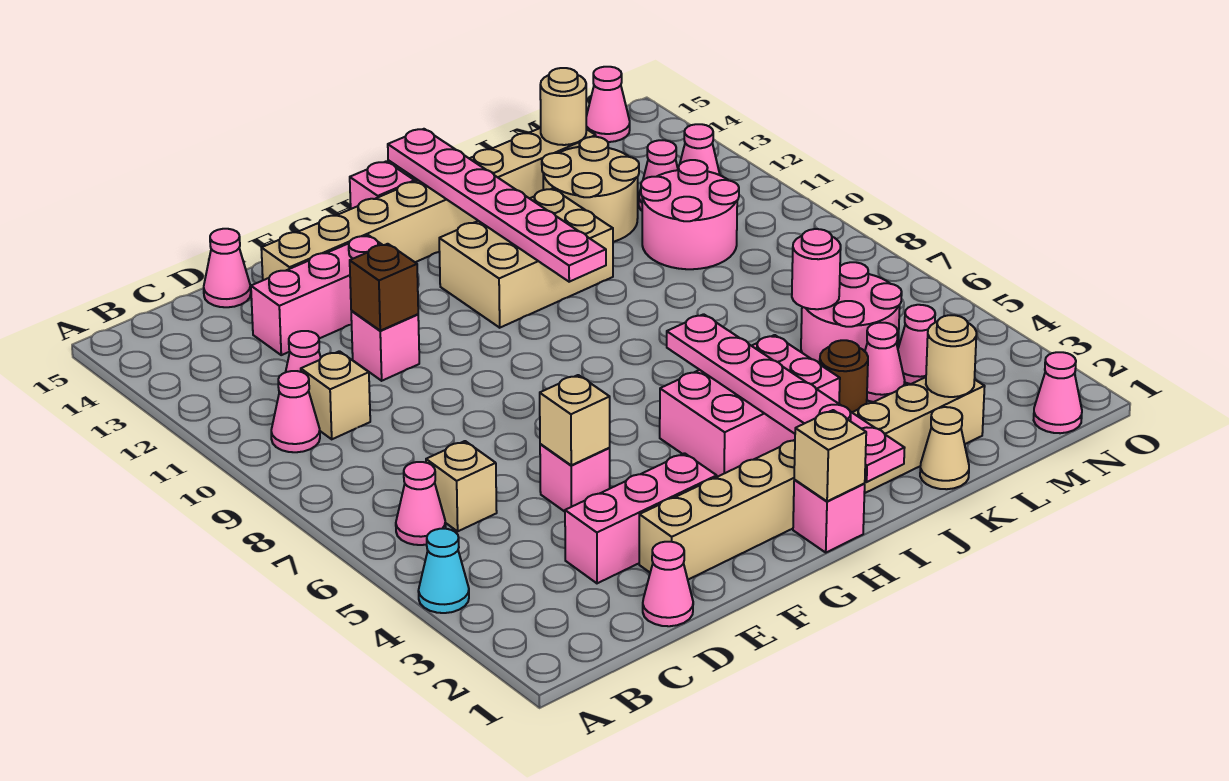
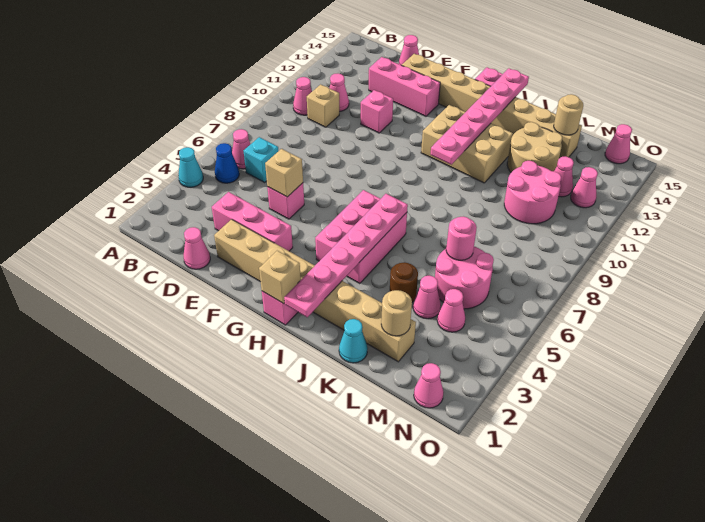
none -> blue cone B5 level 1
tan brick C6 level 1 -> cyan brick C6 level 1
brown brick E11 level 2 -> none
pink brick H4:J5 level 1 -> pink brick H4:I6 level 1
tan cone K1 level 1 -> cyan cone K1 level 1

